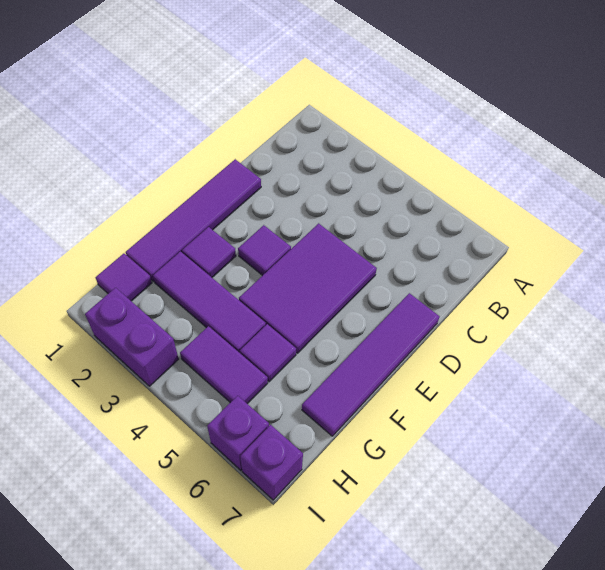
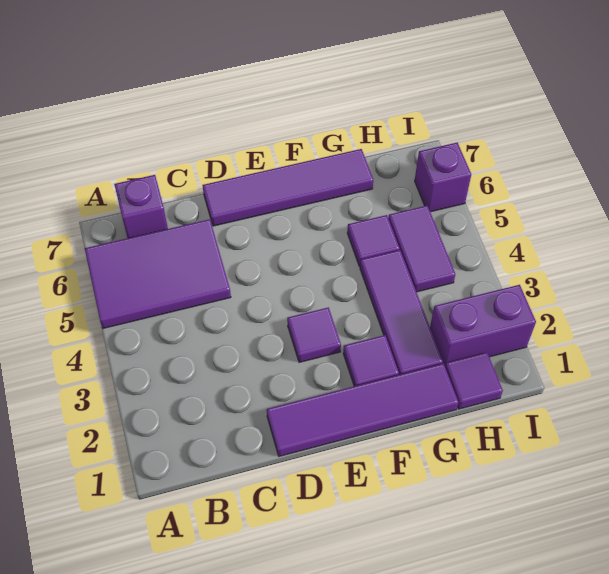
purple tile D4:F5 level 1 -> purple tile A5:C6 level 1
purple brick I2:I3 level 1 -> purple brick H2:I2 level 1
purple brick I7 level 1 -> purple brick B7 level 1

